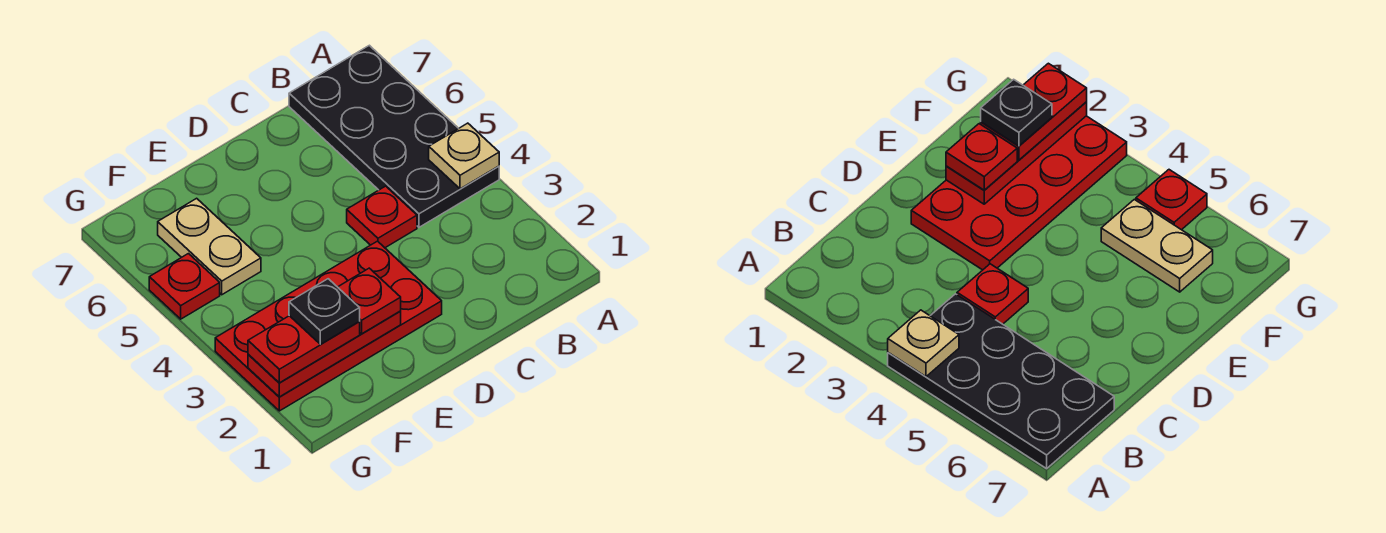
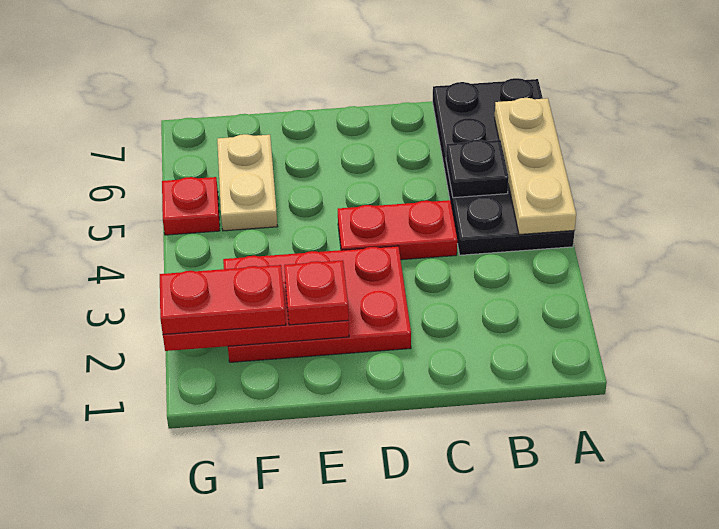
tan plate A4 level 2 -> tan plate A4:A6 level 2
red plate C4 level 1 -> red plate C4:D4 level 1
red plate D2:G3 level 1 -> red plate D2:F3 level 1
black plate F2 level 4 -> black plate B5 level 2

